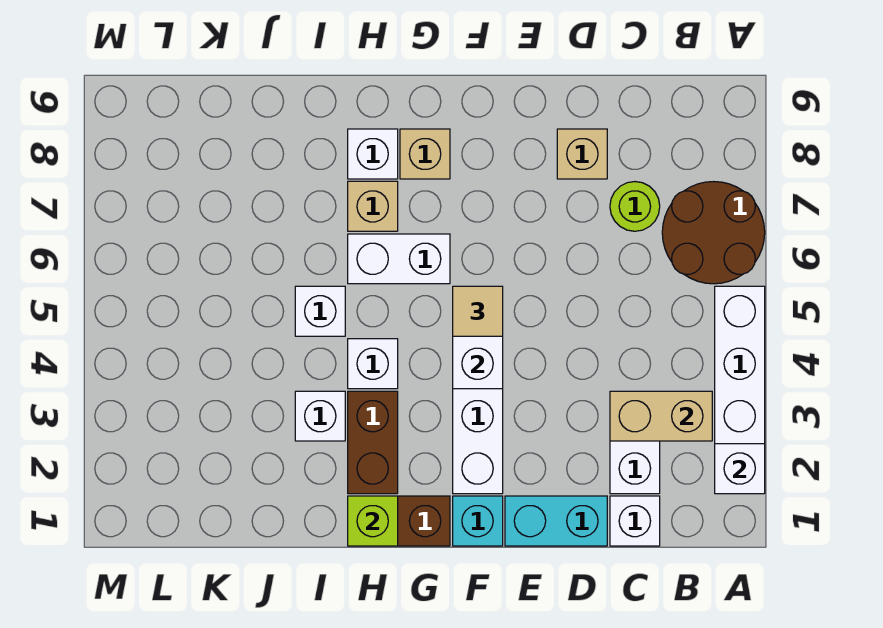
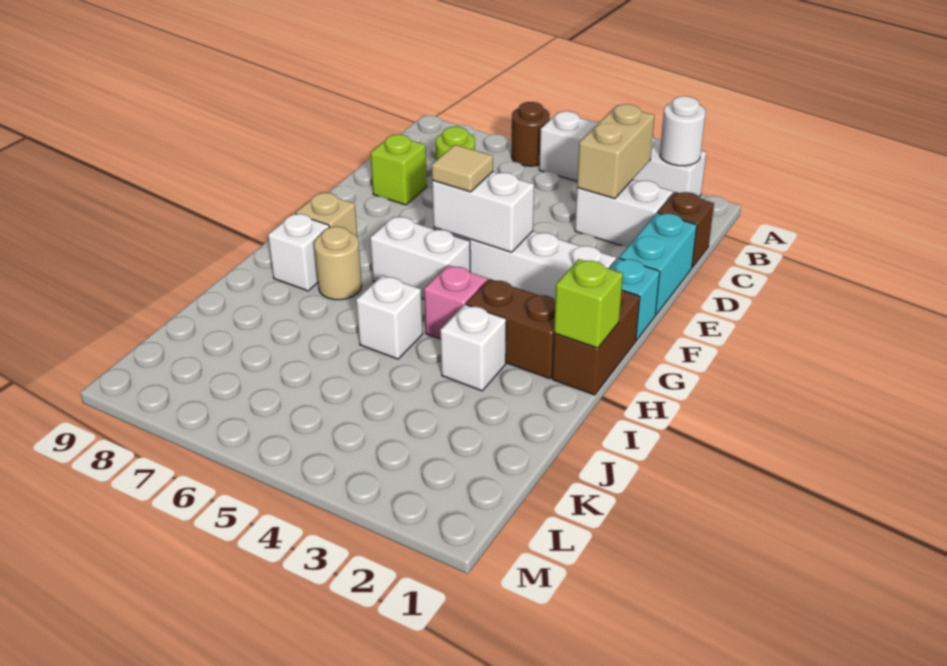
white brick A2 level 2 -> white round brick A2 level 2
brown round brick A6:B7 level 1 -> brown round brick A6 level 1
white brick C1 level 1 -> brown brick C1 level 1
tan brick D8 level 1 -> lime brick D8 level 1
white brick G6:H6 level 1 -> white brick G5:G6 level 1
white brick H4 level 1 -> pink brick H4 level 1
tan brick H7 level 1 -> tan round brick H7 level 1

